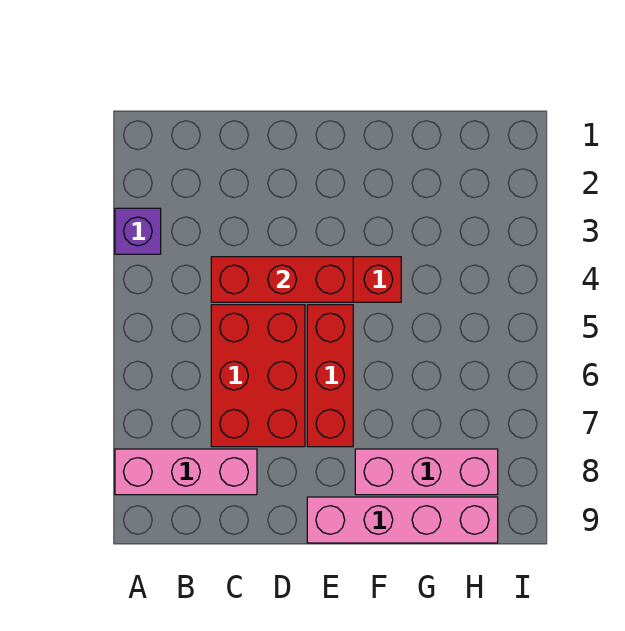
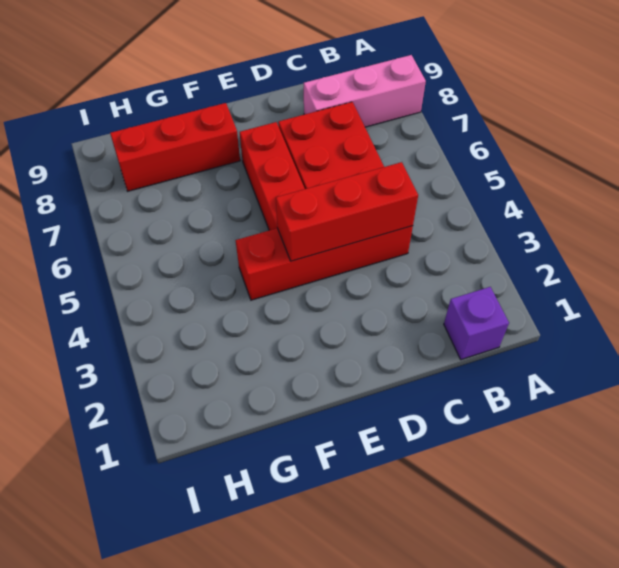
purple brick A3 level 1 -> purple brick B1 level 1
pink brick E9:H9 level 1 -> none
pink brick F8:H8 level 1 -> red brick F8:H8 level 1

